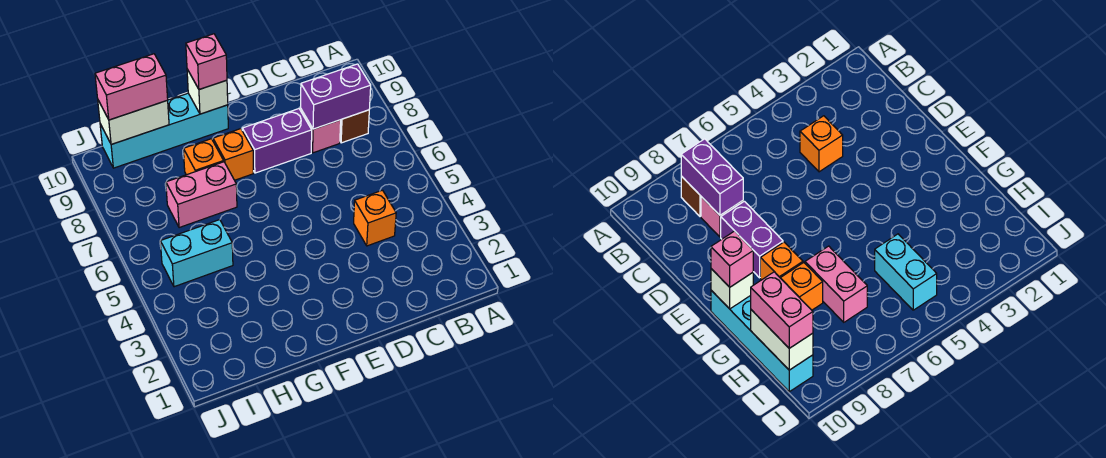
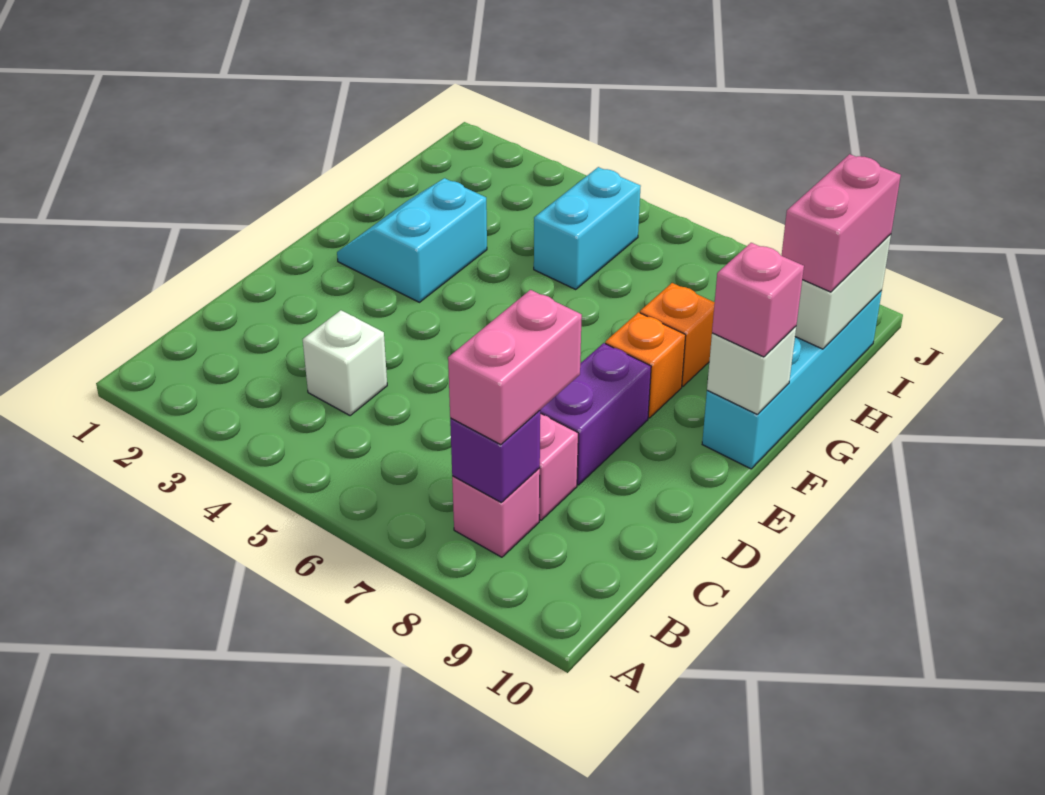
brown brick B8 level 1 -> pink brick B8 level 1
purple brick B8:C8 level 2 -> purple brick B8 level 2
orange brick C4 level 1 -> white brick C4 level 1
none -> cyan slope F2:G3 level 1 top 3
pink brick G7:H7 level 1 -> pink brick B8:C8 level 3

